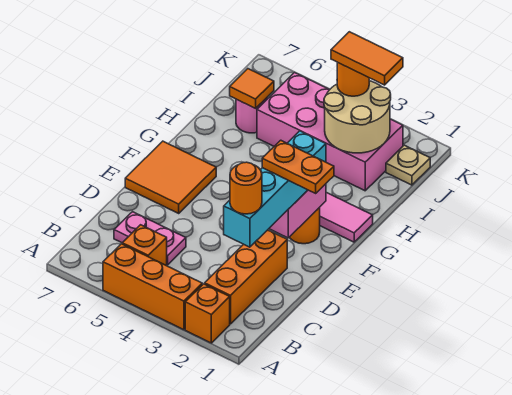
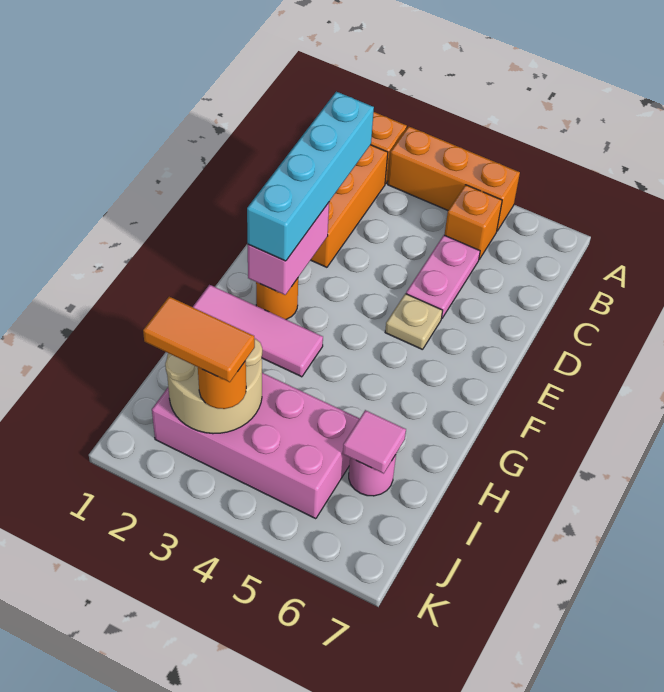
orange round brick C2 level 4 -> none
pink plate C5:C6 level 1 -> pink plate C5:D5 level 1
orange plate E1:E2 level 4 -> none
orange tile E6:F7 level 1 -> none
orange tile I6 level 2 -> pink tile I6 level 2
tan plate J1 level 1 -> tan plate E5 level 1

